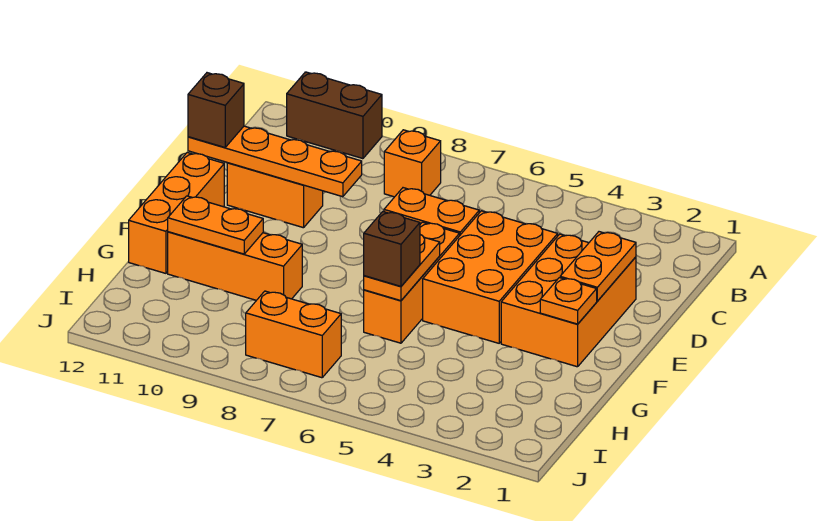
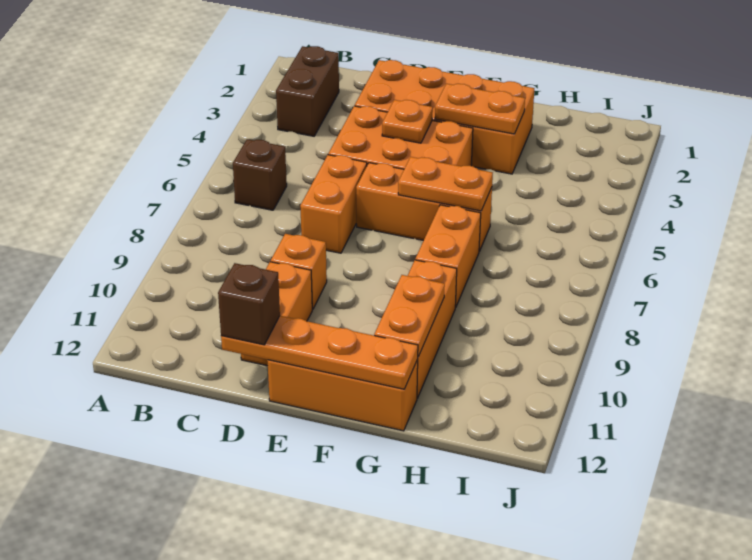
brown brick A10:A11 level 1 -> brown brick B2:B3 level 1
orange brick B8 level 1 -> orange brick D9 level 1
orange brick D2:F3 level 1 -> orange brick D2:G3 level 1
orange plate D2:E2 level 2 -> orange plate F3:G3 level 2
orange plate D9:D12 level 2 -> orange plate D12:G12 level 2
orange plate F2 level 2 -> orange plate E4 level 2
brown brick G6 level 3 -> brown brick B6 level 1
orange brick I7:I8 level 1 -> orange brick G7:G8 level 1

